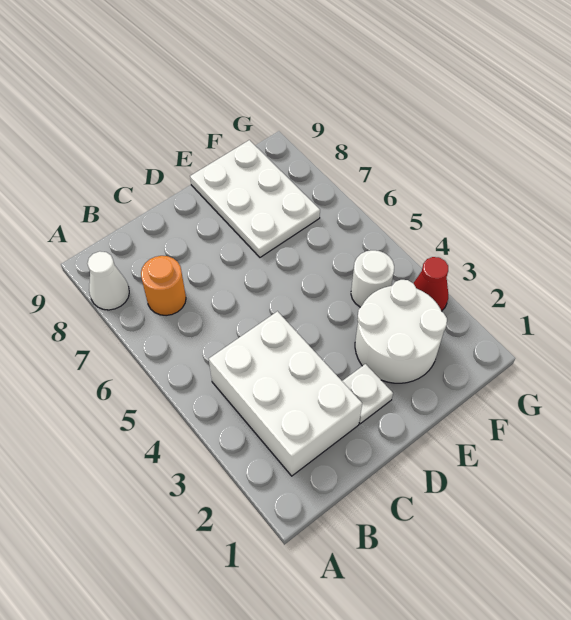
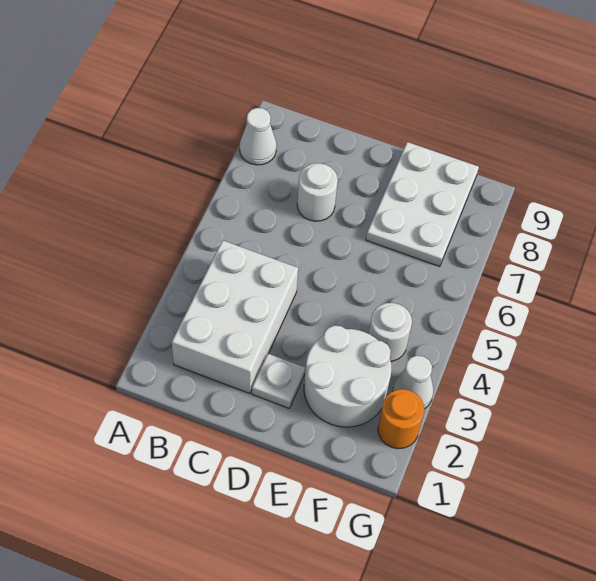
orange round brick B7 level 1 -> orange round brick G2 level 1
none -> white round brick C7 level 1
red cone G3 level 1 -> white cone G3 level 1

